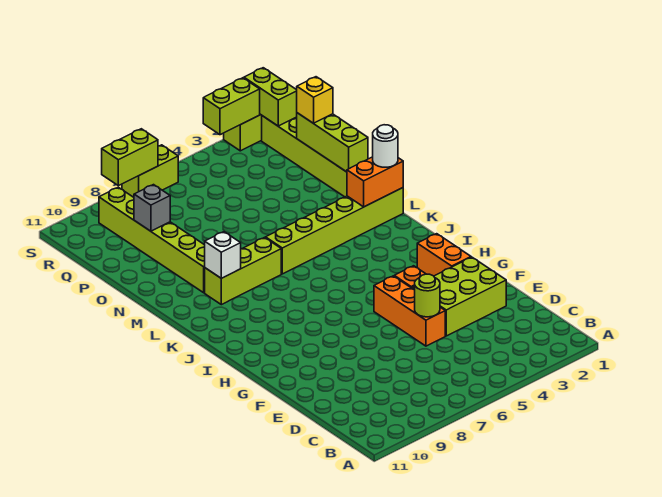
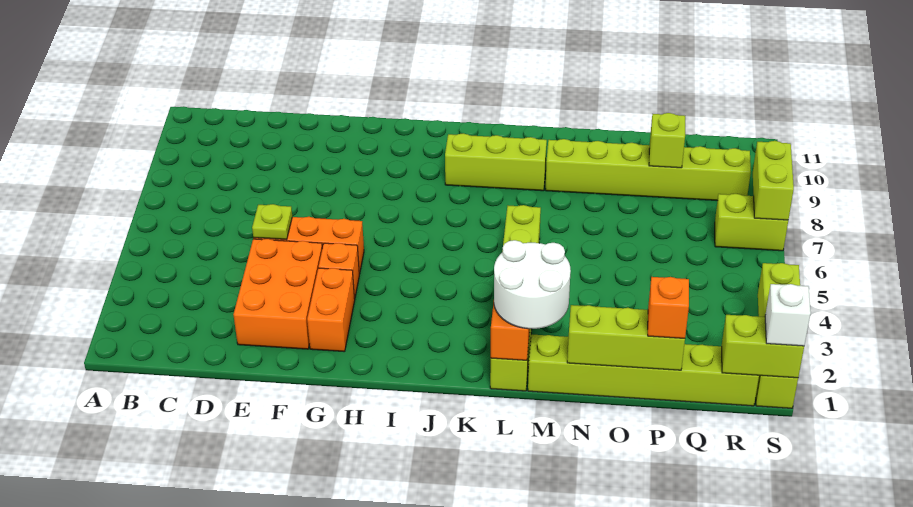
lime brick E2:F4 level 1 -> orange brick E2:F4 level 1
lime round brick E5 level 2 -> lime plate E5 level 2
orange brick G2:H2 level 1 -> orange brick G2:G3 level 1
white round brick L1 level 3 -> white round brick L1:M2 level 3
lime brick L7:L9 level 1 -> lime brick J9:L9 level 1
white brick L9 level 2 -> white brick S1 level 3
yellow brick P1 level 3 -> orange brick P1 level 3
grey brick P9 level 2 -> lime brick P9 level 2
lime brick S6:S7 level 1 -> lime brick R7:S7 level 1

